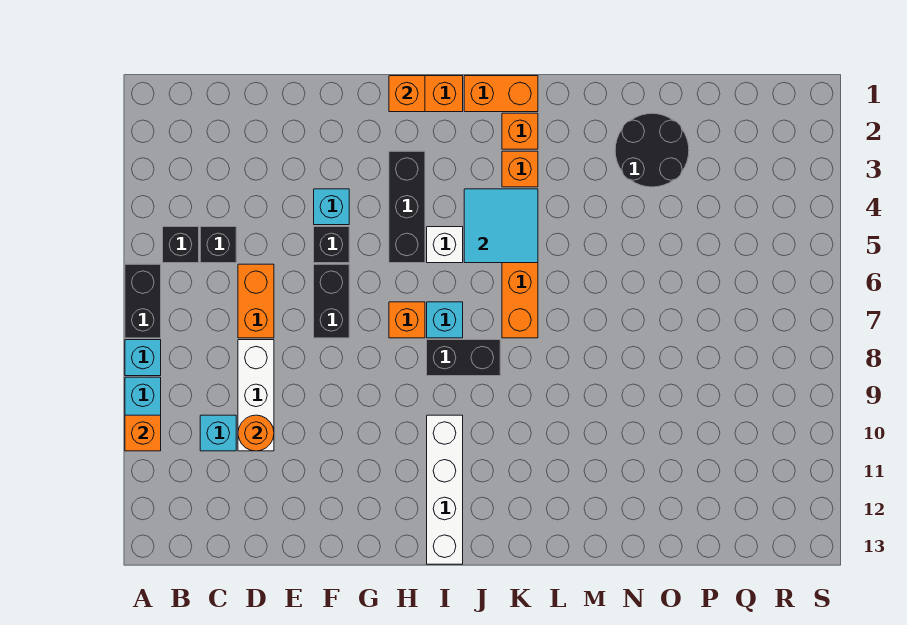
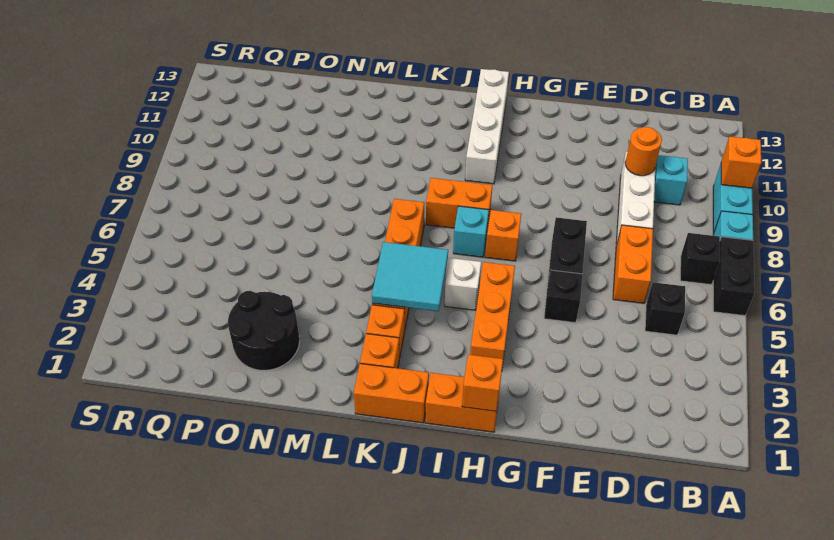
black brick B5 level 1 -> black brick B7 level 1
cyan brick F4 level 1 -> none
black brick H3:H5 level 1 -> orange brick H3:H5 level 1
black brick I8:J8 level 1 -> orange brick I8:J8 level 1

